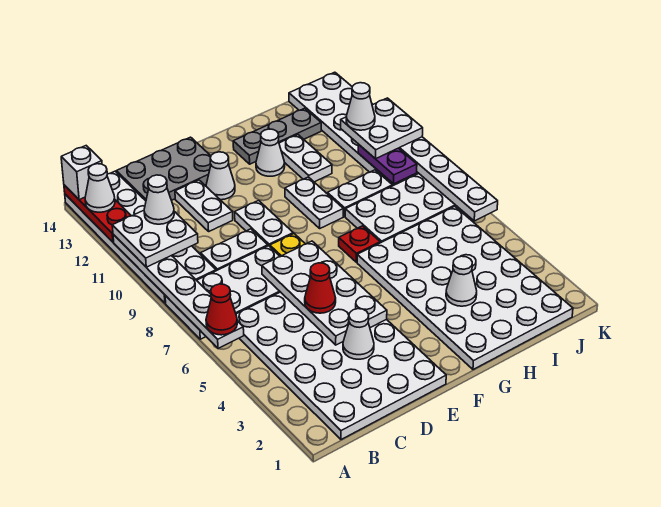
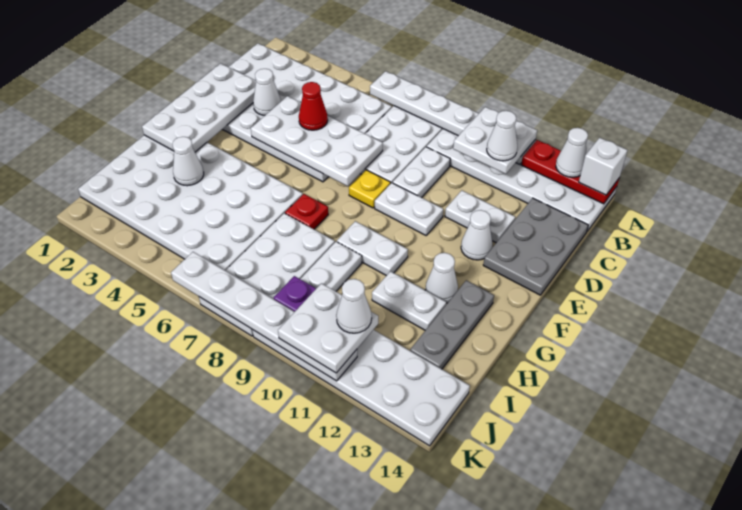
red cone A6 level 3 -> none
none -> white plate D1:G2 level 2

